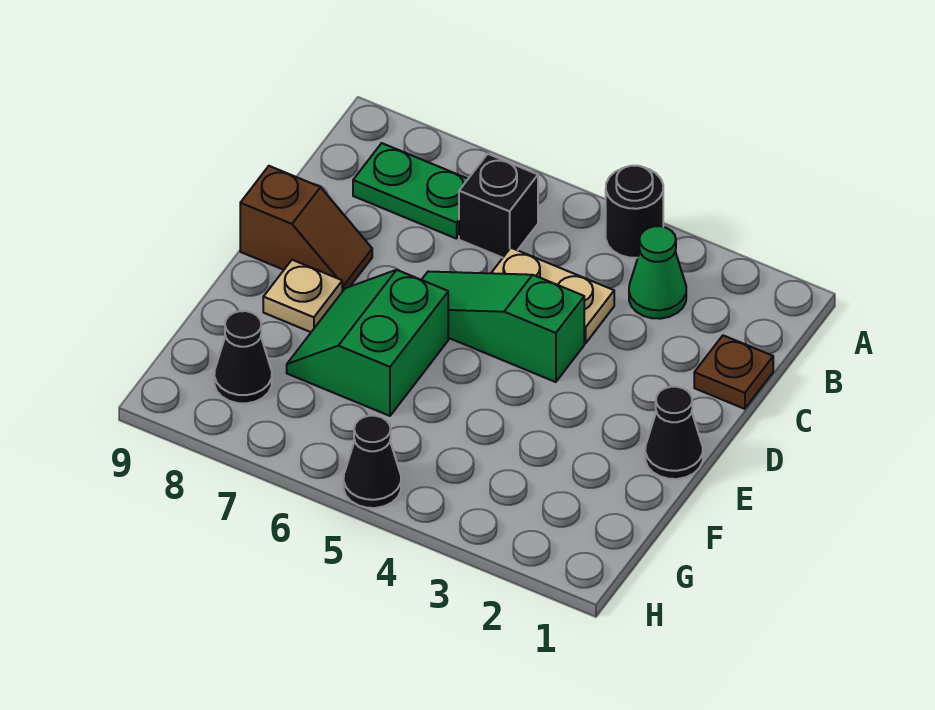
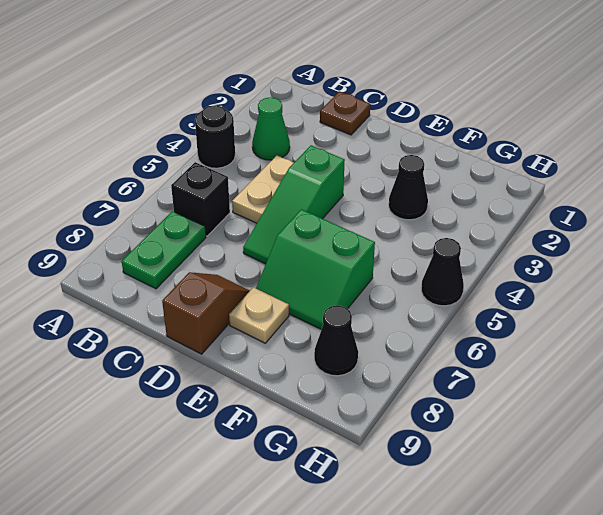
black cone E1 level 1 -> black cone F3 level 1

